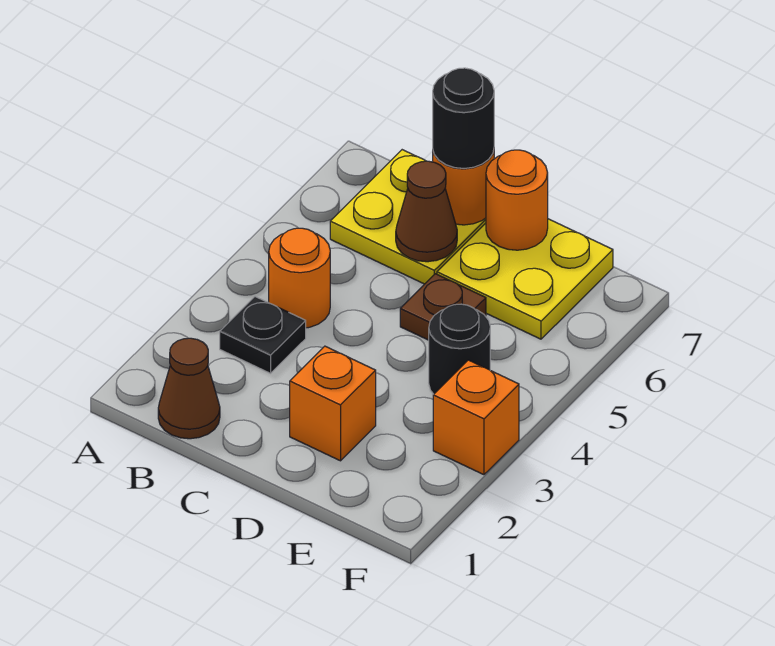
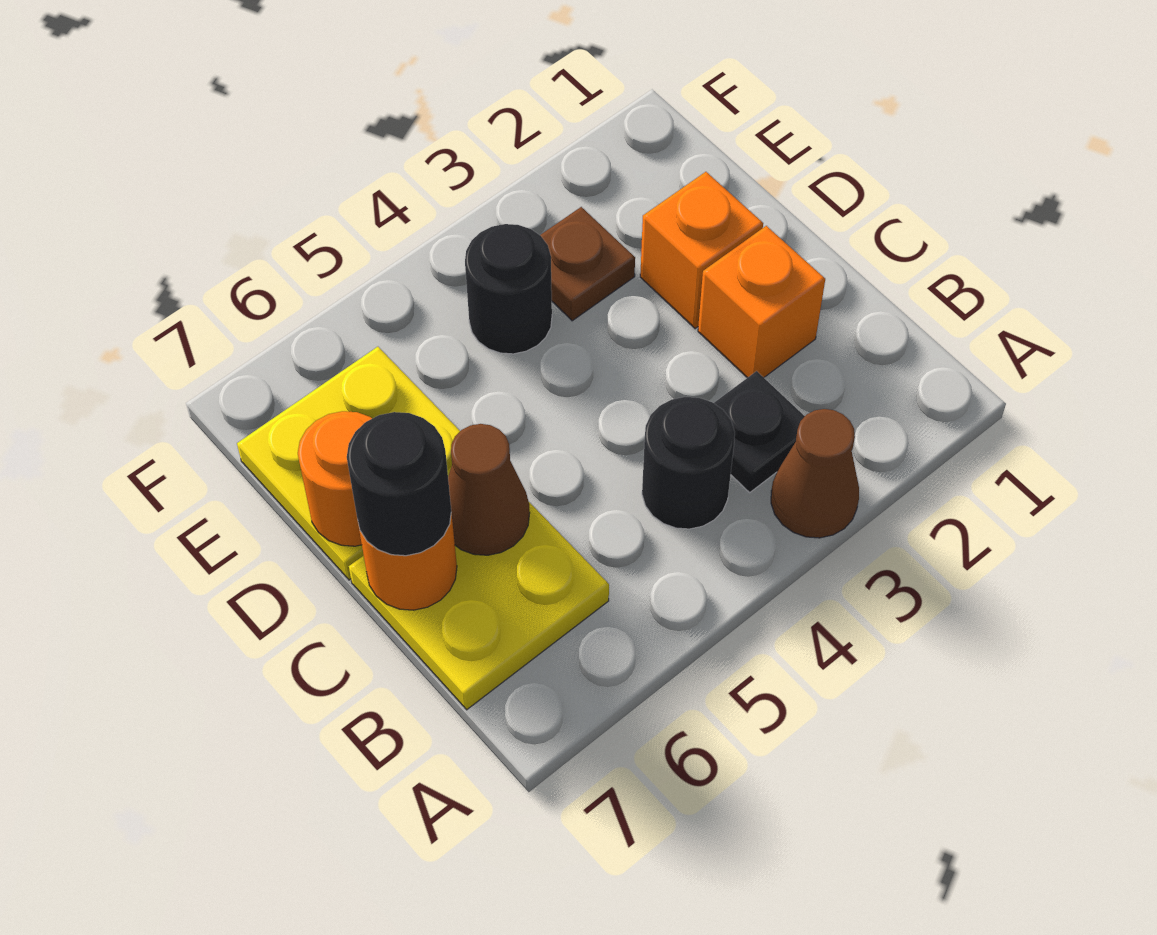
brown cone B1 level 1 -> brown cone A3 level 1
orange round brick B4 level 1 -> black round brick B4 level 1
brown plate D5 level 1 -> brown plate E3 level 1
orange brick F3 level 1 -> orange brick C2 level 1

